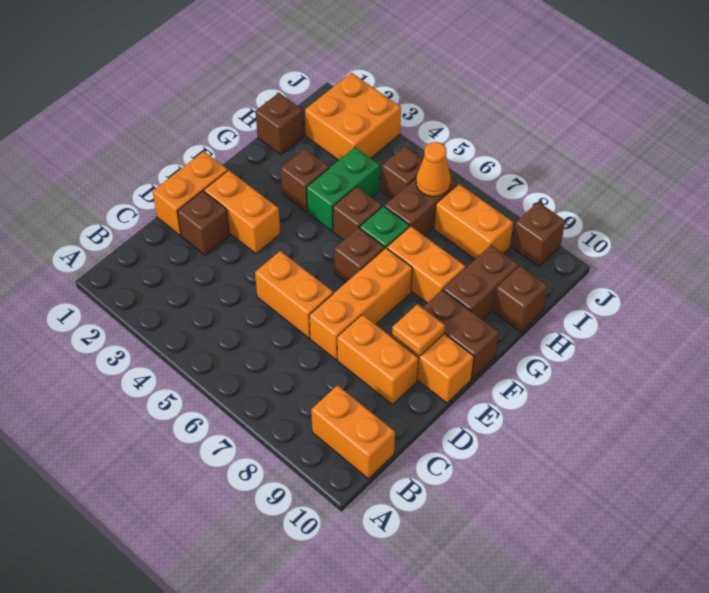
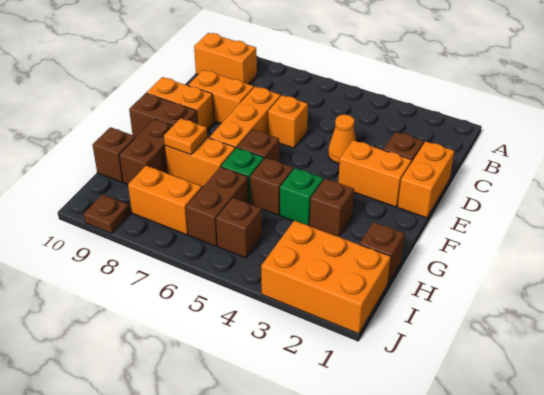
orange brick D5:D6 level 1 -> orange brick D6 level 1
orange plate E9 level 2 -> orange plate G8 level 2
green brick G4:H4 level 1 -> green brick G4 level 1
orange brick I2:J3 level 1 -> orange brick I1:J3 level 1
orange cone I6 level 2 -> orange cone D4 level 1
brown brick J9 level 1 -> brown plate J9 level 1

